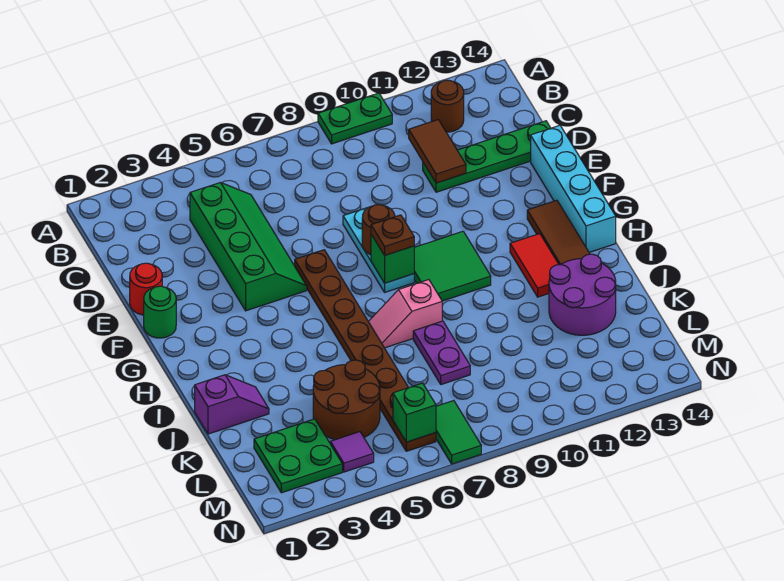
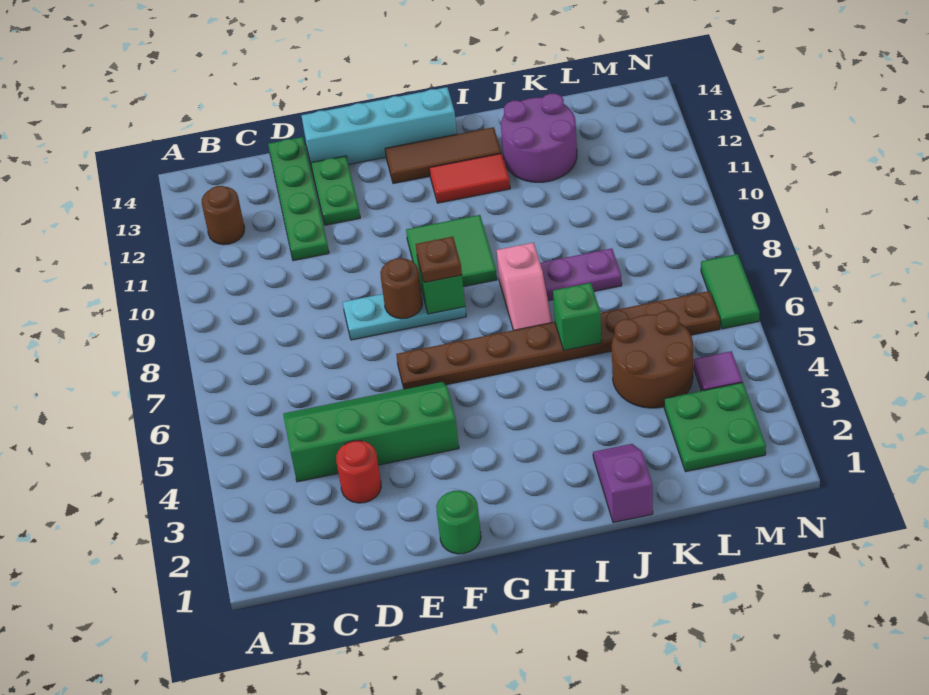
green plate A9:A10 level 1 -> green plate E12:E13 level 1
brown tile C11:D11 level 2 -> none
red round brick E1 level 1 -> red round brick D3 level 1
green brick M6 level 2 -> green brick J6 level 2
green tile M7:N7 level 1 -> green tile N6:N7 level 1

